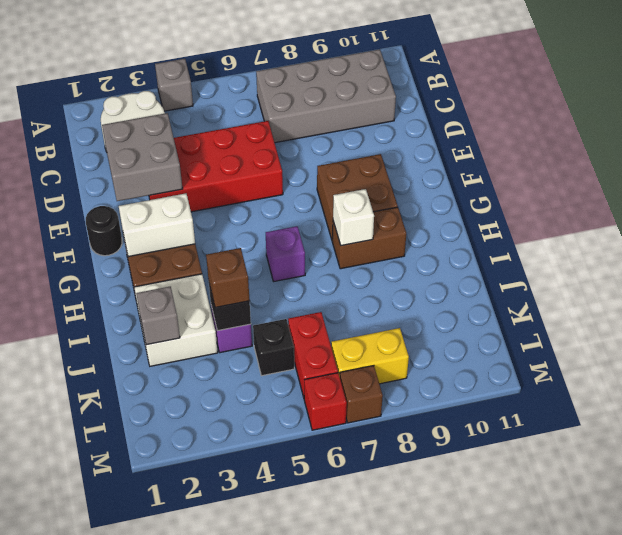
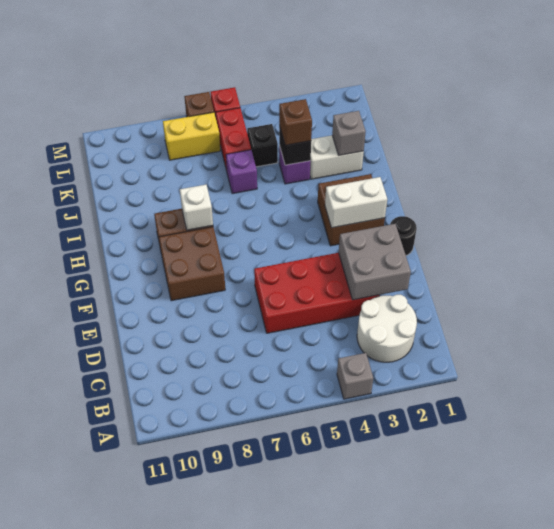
grey brick B7:C10 level 1 -> none
purple brick H6 level 1 -> purple brick J6 level 1
white brick I2:J3 level 1 -> white brick J2:J3 level 1

